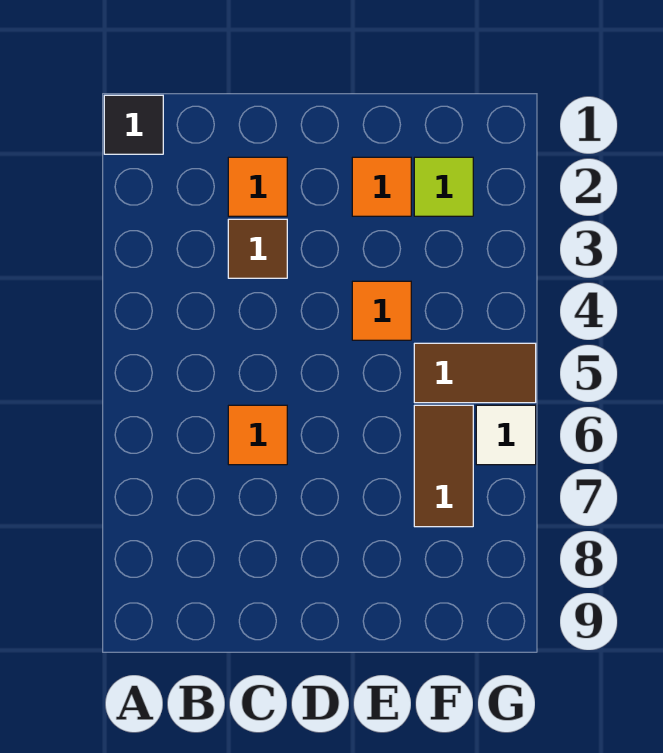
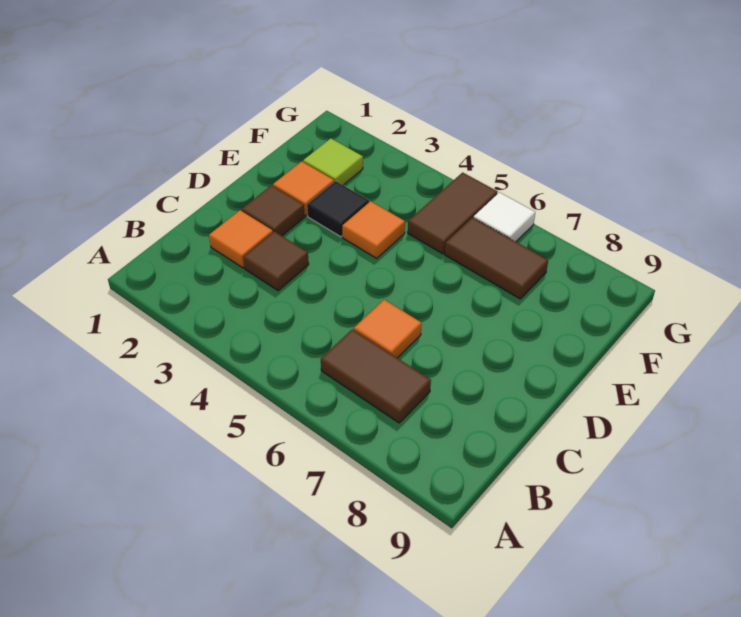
black tile A1 level 1 -> black tile E3 level 1
none -> brown tile B6:B7 level 1
none -> brown tile D2 level 1

